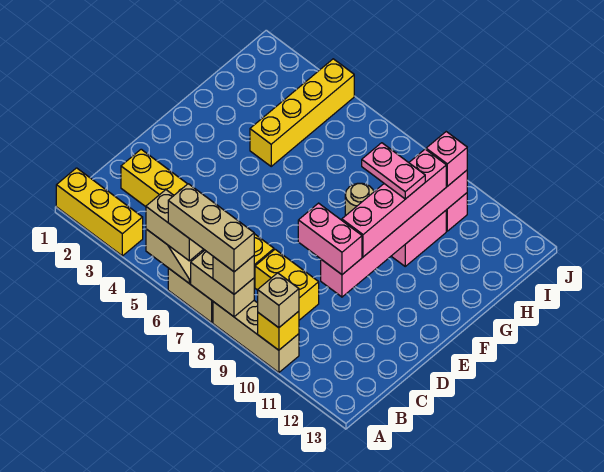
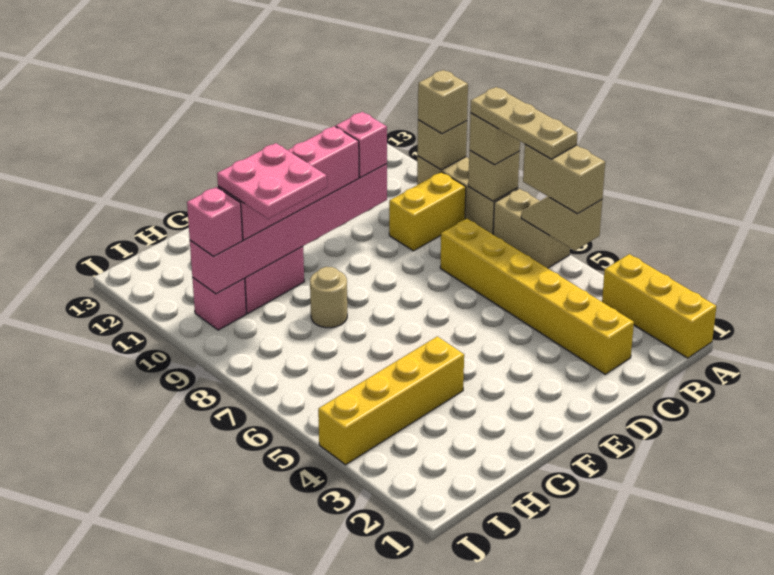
tan brick A6:A8 level 4 -> tan plate A6:A8 level 4
tan brick A7:A8 level 2 -> tan brick A8 level 2
yellow brick A10 level 2 -> tan brick A10 level 2
yellow brick C8:C9 level 1 -> yellow brick B9:C9 level 1
pink brick D9:D10 level 3 -> pink brick D10 level 3
pink plate G9:G10 level 4 -> pink plate G9:H10 level 4

